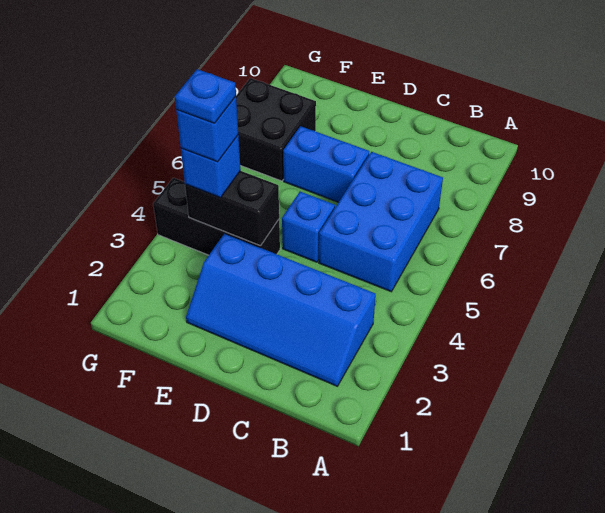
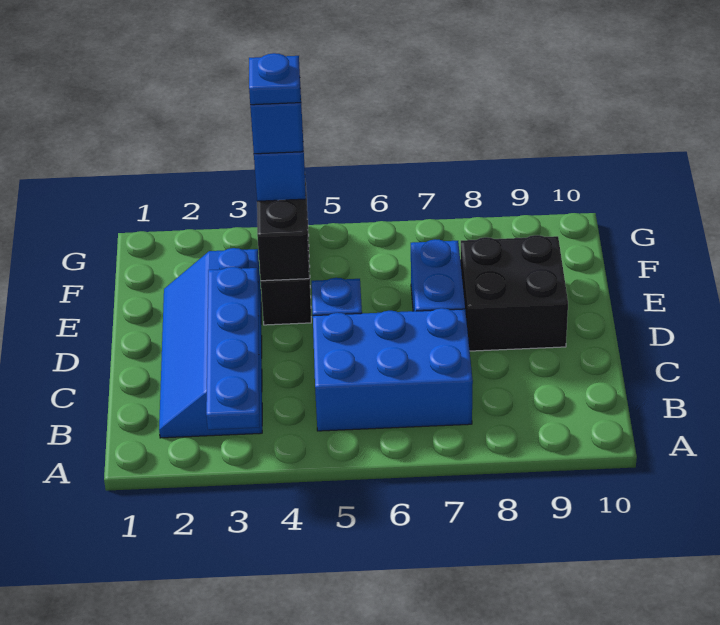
none -> blue plate A3:D3 level 2
black brick F7:G8 level 1 -> black brick D8:E9 level 1

